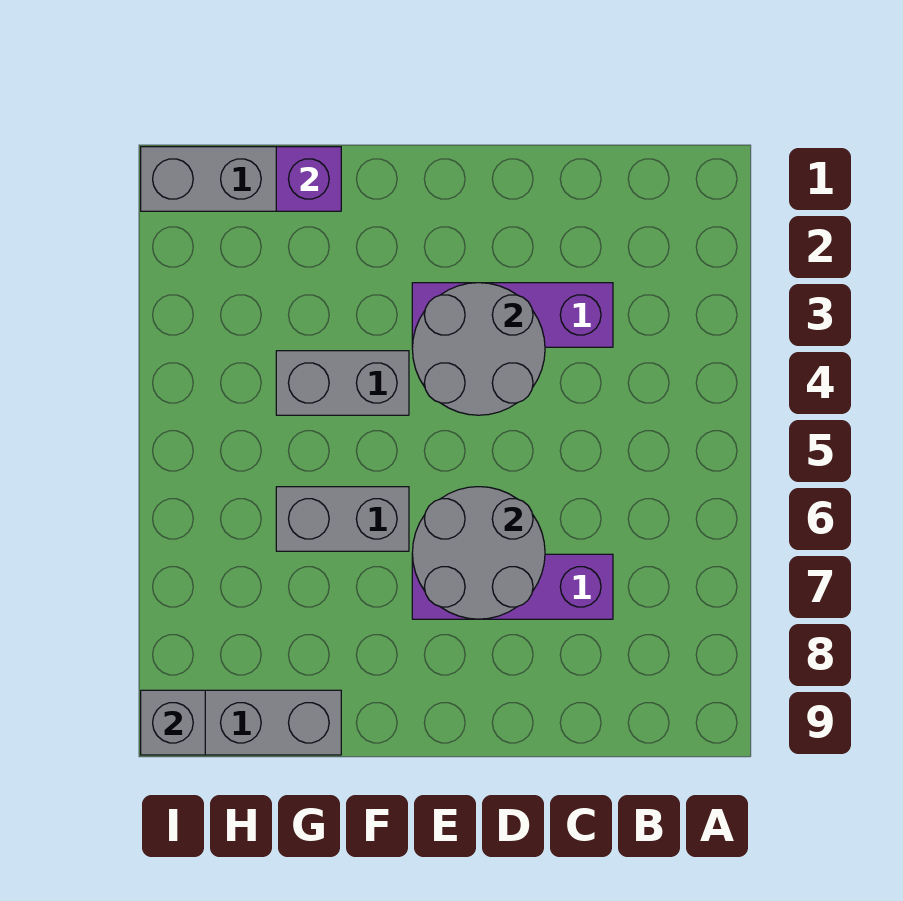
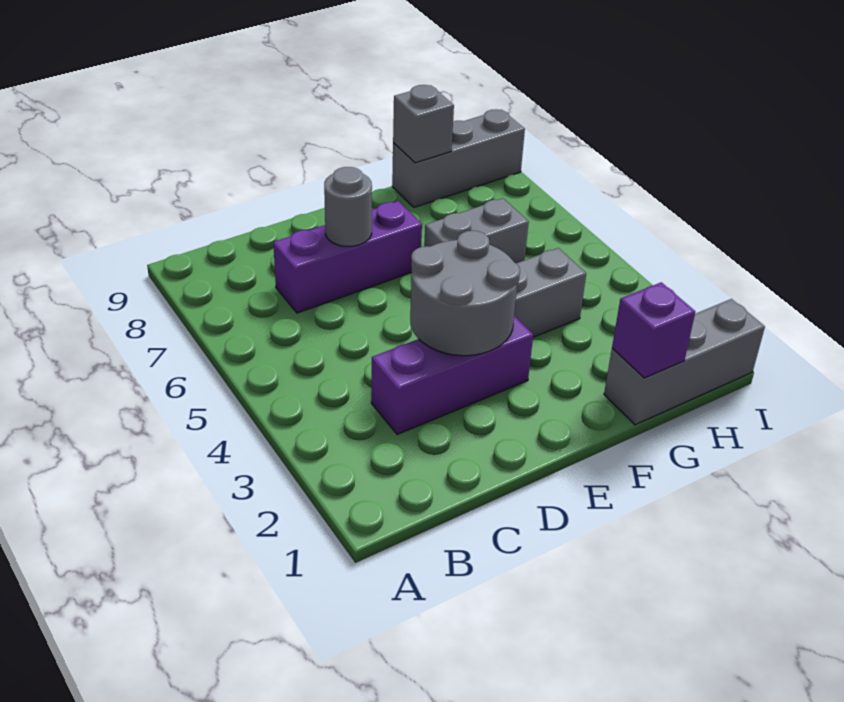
grey round brick D6:E7 level 2 -> grey round brick D7 level 2
grey brick I9 level 2 -> grey brick G9 level 2

